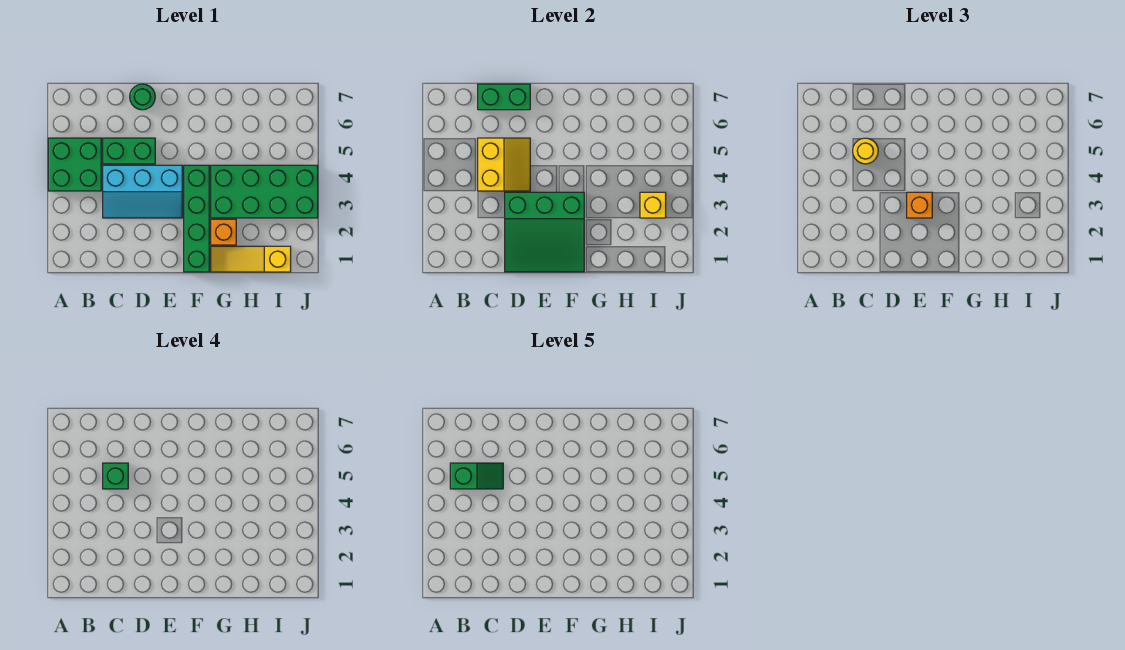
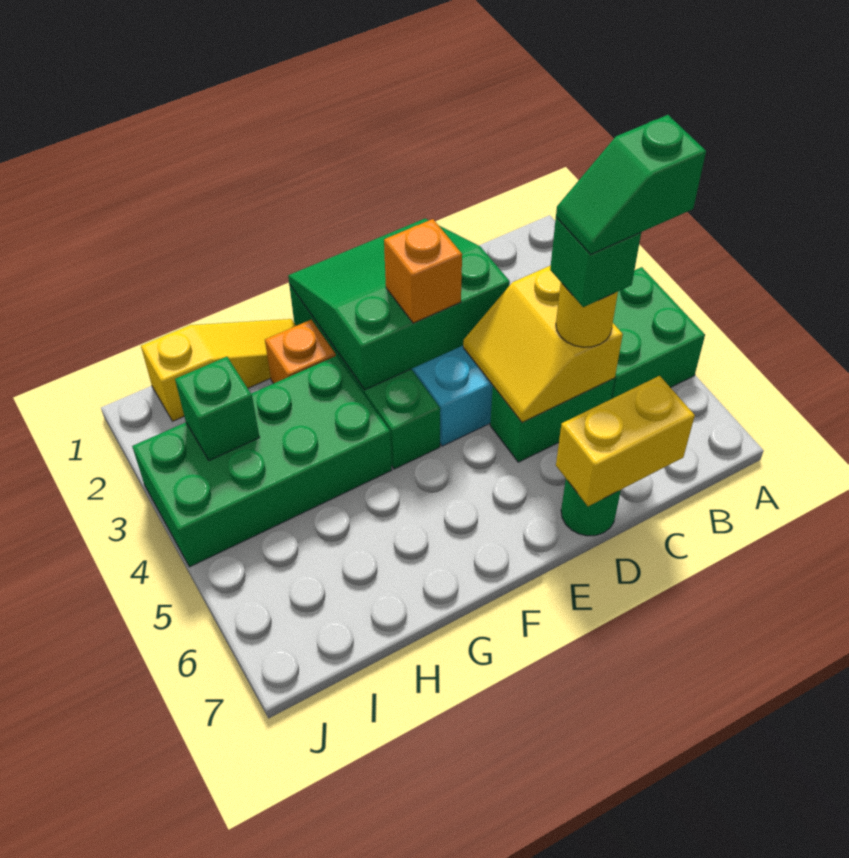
green brick C7:D7 level 2 -> yellow brick C7:D7 level 2
yellow brick I3 level 2 -> green brick I3 level 2

